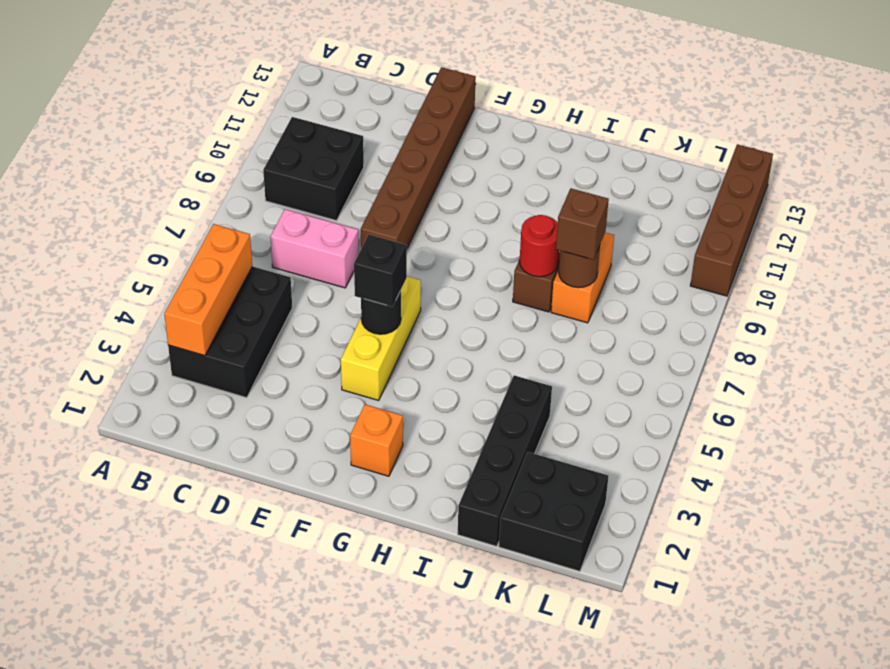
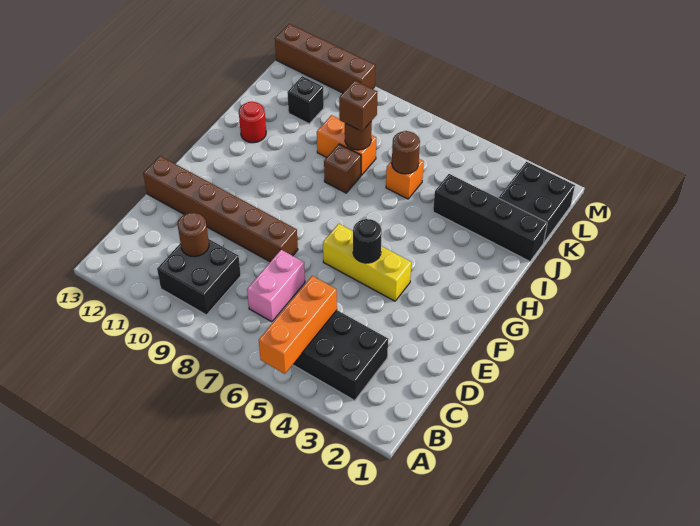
orange brick B3:B5 level 2 -> orange brick A5:C5 level 2
none -> brown round brick C10 level 2
black brick F5 level 3 -> black brick K11 level 1
orange brick G2 level 1 -> orange brick J6 level 1
red round brick I8 level 2 -> red round brick I12 level 1
none -> brown round brick J6 level 2

